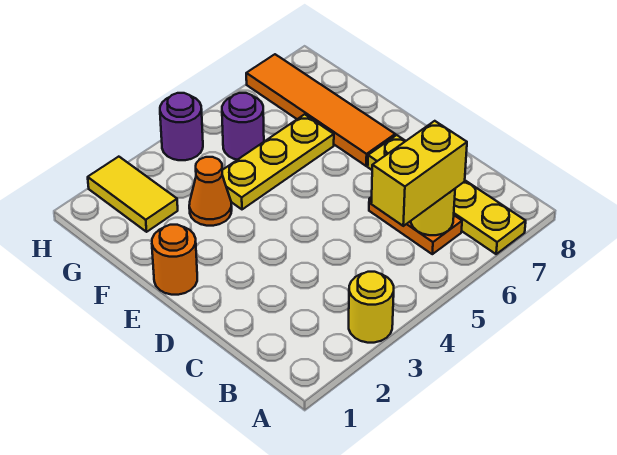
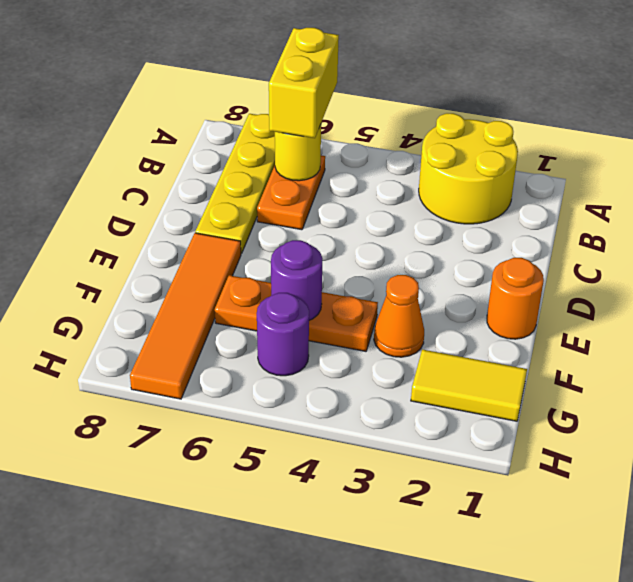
yellow round brick A3 level 1 -> yellow round brick A2:B3 level 1
yellow brick B5:B6 level 3 -> yellow brick A6:B6 level 3
yellow plate F4:F6 level 1 -> orange plate F4:F6 level 1
yellow tile G2:H2 level 1 -> yellow tile G1:G2 level 1
purple round brick H4 level 1 -> purple round brick F5 level 2

